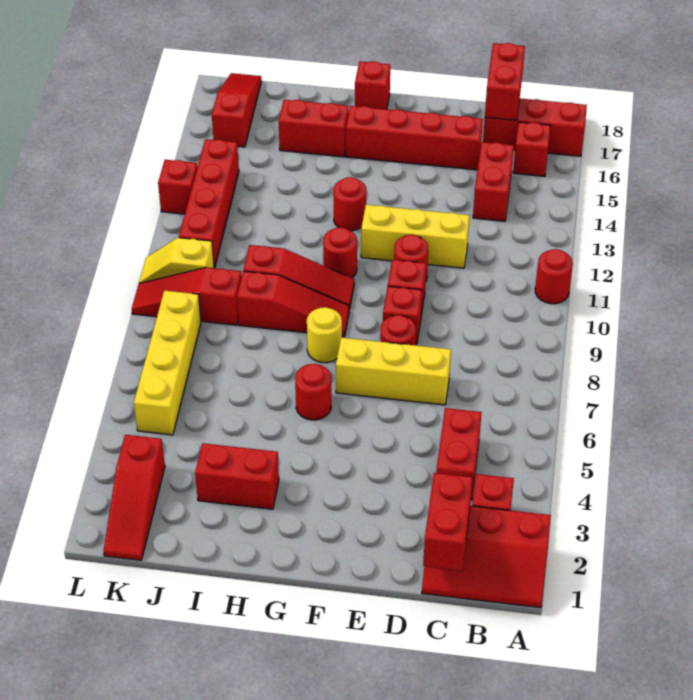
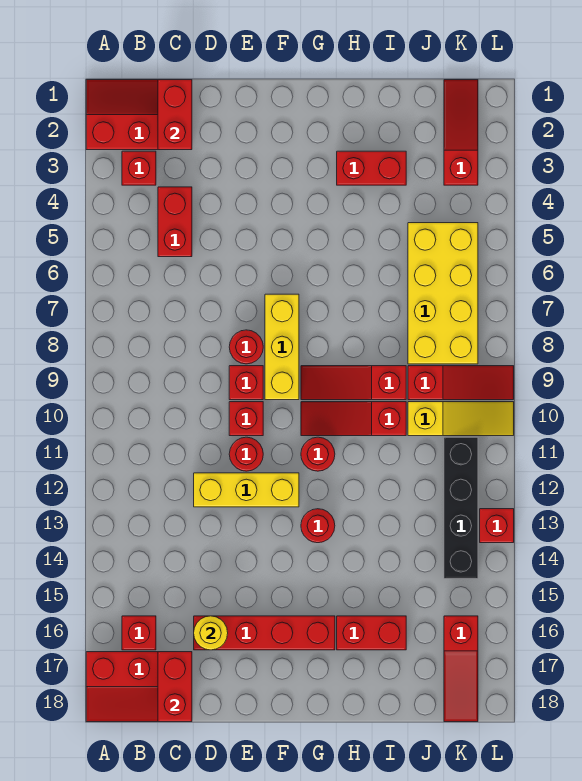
red round brick A11 level 1 -> none
red brick C14:C15 level 1 -> none
yellow brick D7:F7 level 1 -> yellow brick F7:F9 level 1
red round brick G6 level 1 -> none
yellow round brick G8 level 1 -> yellow round brick D16 level 2
red brick G18 level 1 -> none
yellow brick K5:K8 level 1 -> yellow brick J5:K8 level 1
yellow slope K10:L10 level 1 top K -> yellow slope J10:L10 level 1 top J
red brick K11:K14 level 1 -> black brick K11:K14 level 1

